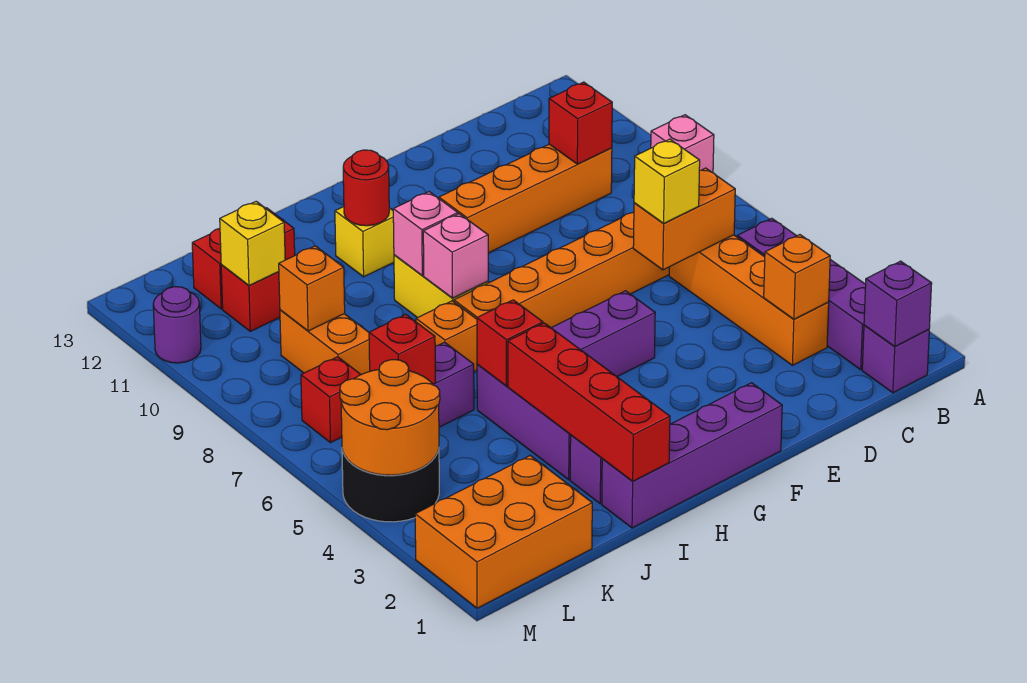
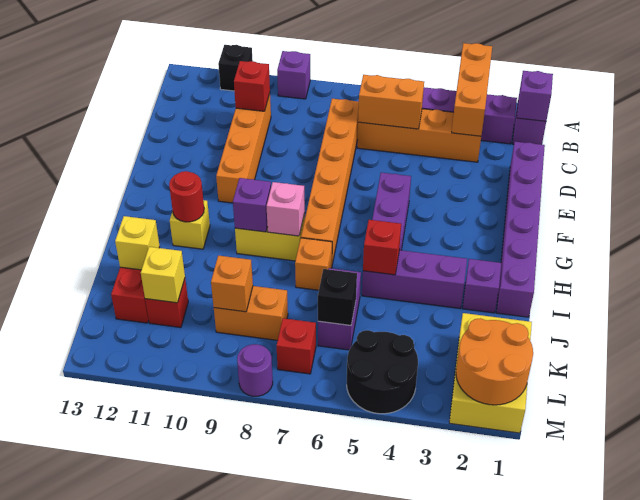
pink brick A9 level 1 -> purple brick A9 level 1
none -> black brick A11 level 1
orange brick C3 level 2 -> orange brick A3:C3 level 2
orange brick C6:D6 level 2 -> orange brick C5:C6 level 2
yellow brick D6 level 3 -> yellow brick J12 level 2
purple brick F1:I1 level 1 -> purple brick D1:I1 level 1
pink brick H9 level 2 -> purple brick H9 level 2
red brick I1:I4 level 2 -> none
orange brick K1:M2 level 1 -> yellow brick K1:M2 level 1
red brick K6 level 2 -> black brick K6 level 2
orange round brick L4:M5 level 2 -> orange round brick L1:M2 level 2
purple round brick M11 level 1 -> purple round brick M8 level 1

